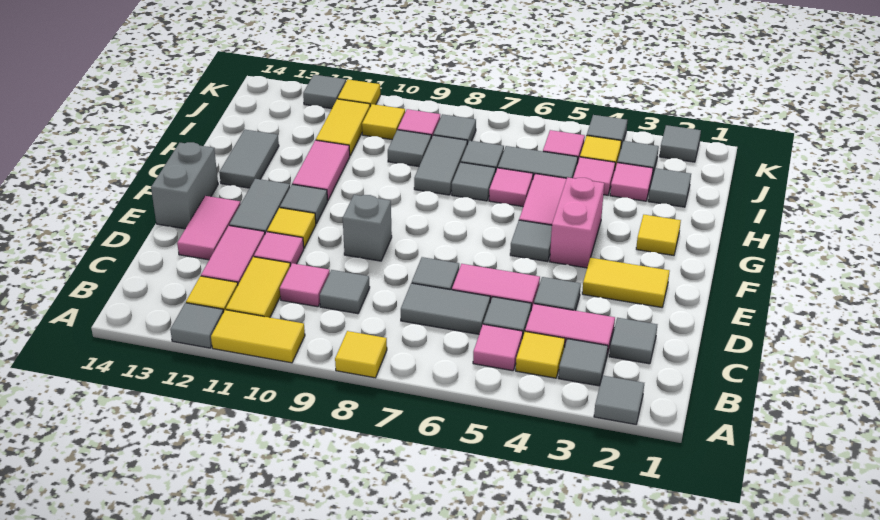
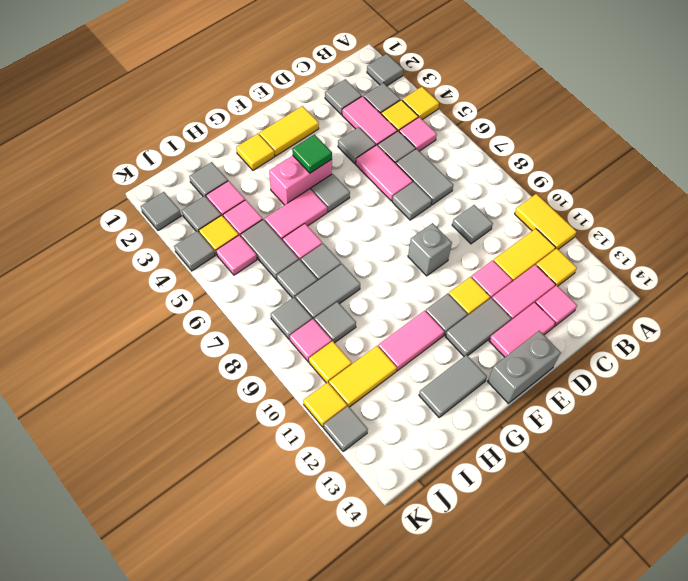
yellow tile A8 level 1 -> yellow tile A4 level 1
grey tile A12 level 1 -> none
pink tile C10 level 1 -> pink tile C13 level 1
yellow tile E2:E3 level 1 -> yellow tile E2:F2 level 1
none -> green tile F4 level 2

